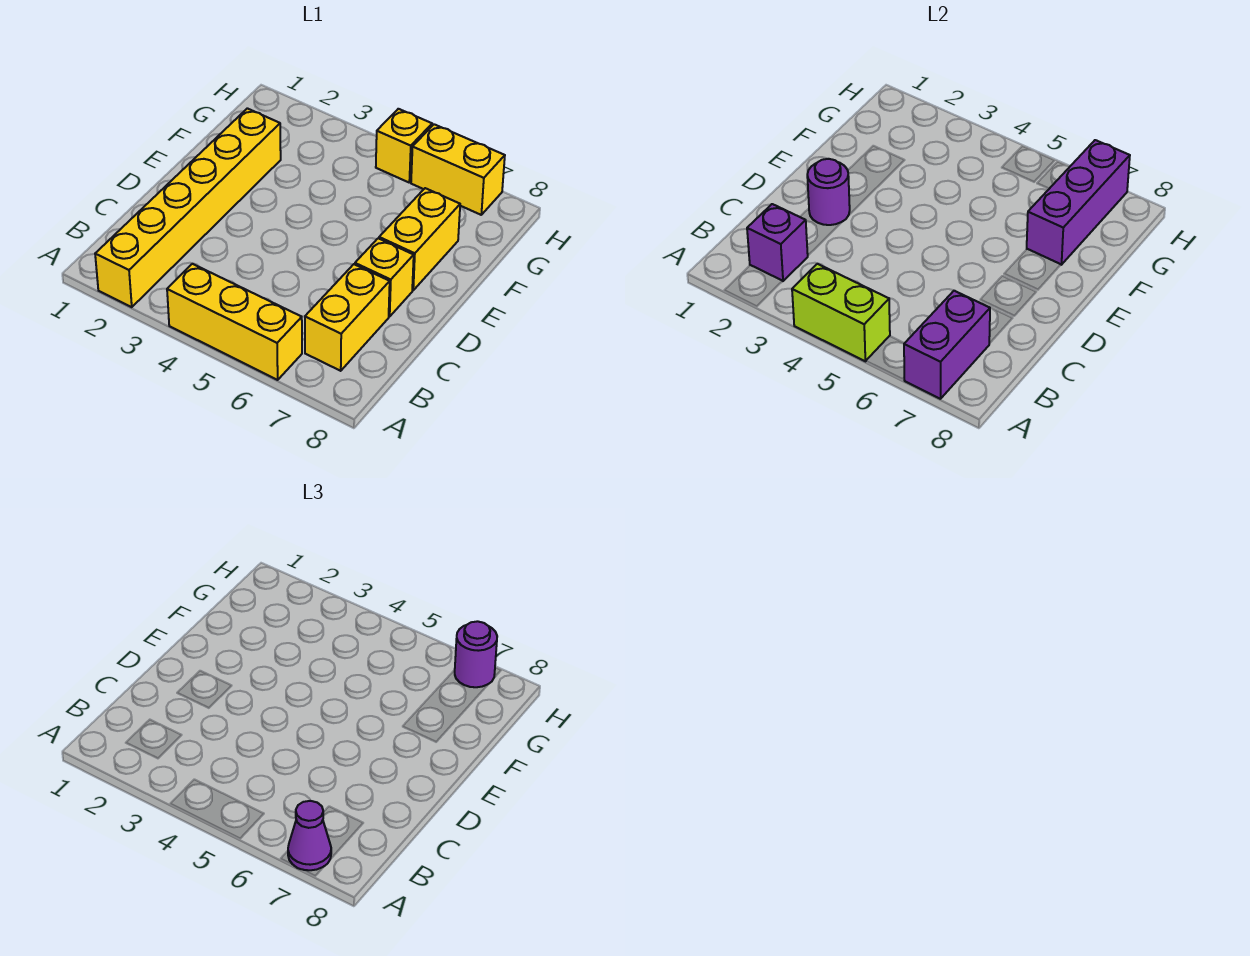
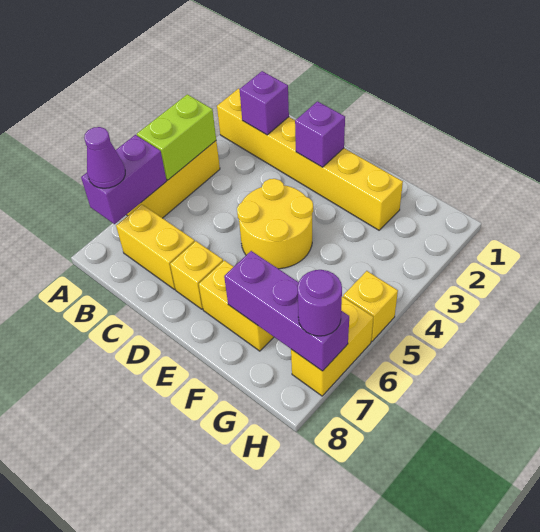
purple brick A7:B7 level 2 -> purple brick A6:A7 level 2
purple round brick D2 level 2 -> purple brick D2 level 2
none -> yellow round brick D4:E5 level 1

